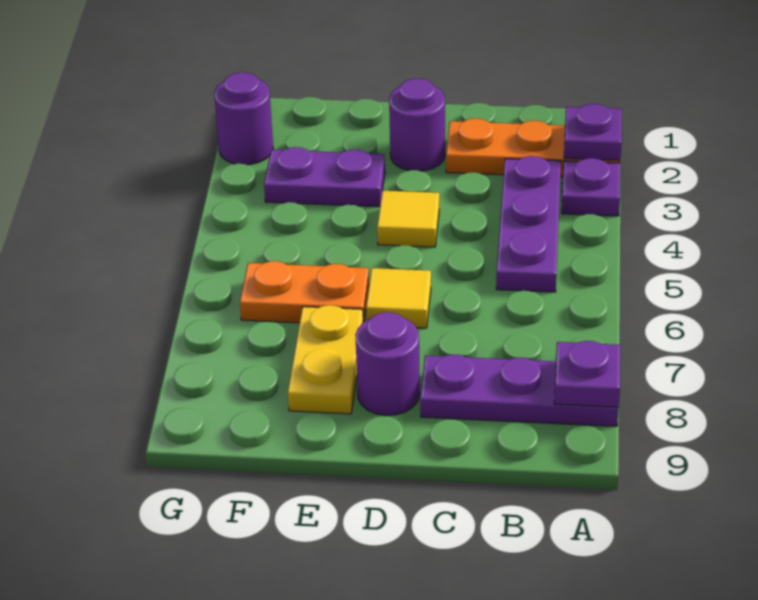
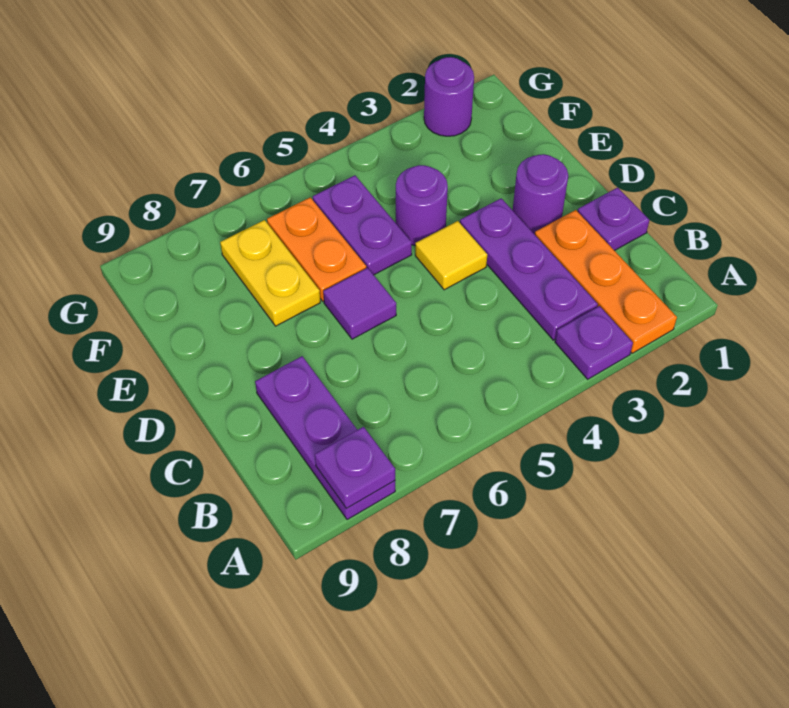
purple plate A2 level 2 -> purple plate C1 level 1
purple plate B3:B5 level 1 -> purple plate B3:D3 level 1
yellow tile D6 level 1 -> purple tile D6 level 1
purple round brick D8 level 1 -> purple round brick E4 level 1
purple plate E3:F3 level 1 -> purple plate E5:F5 level 1
yellow plate E7:E8 level 1 -> yellow plate E7:F7 level 1

